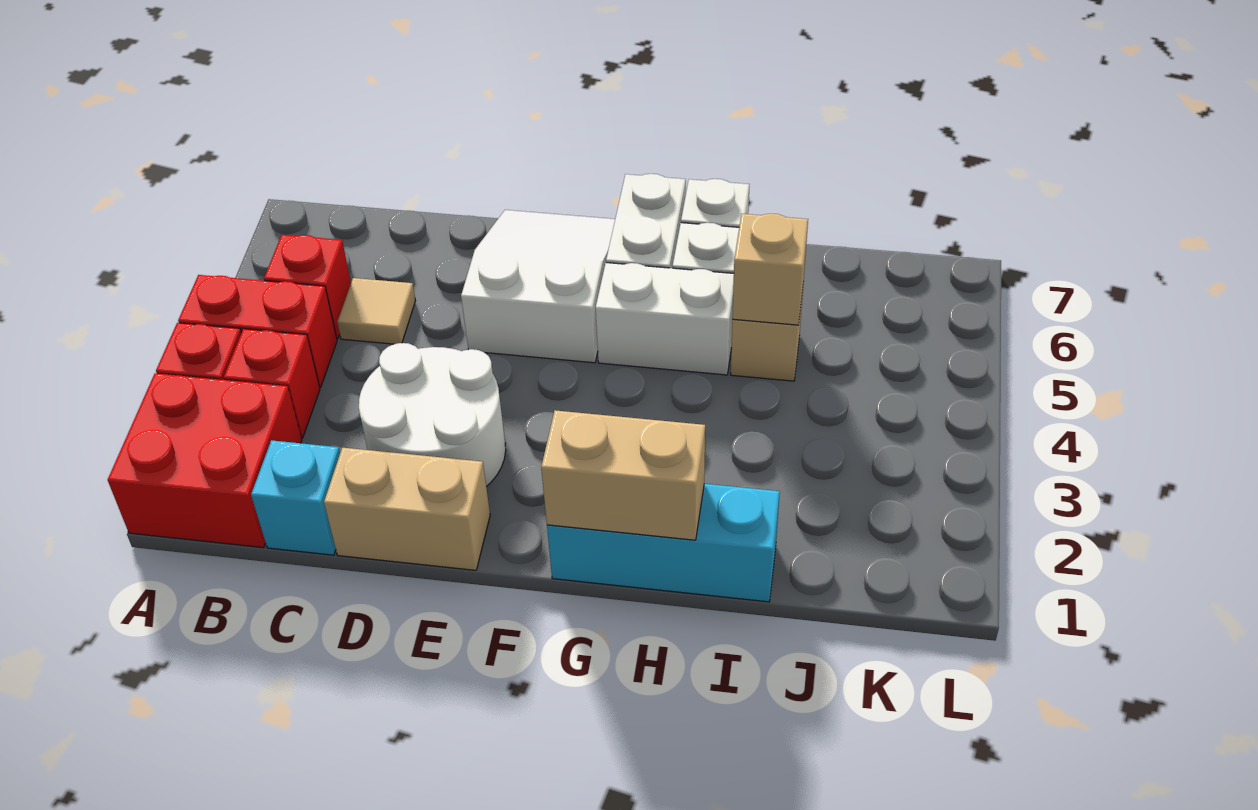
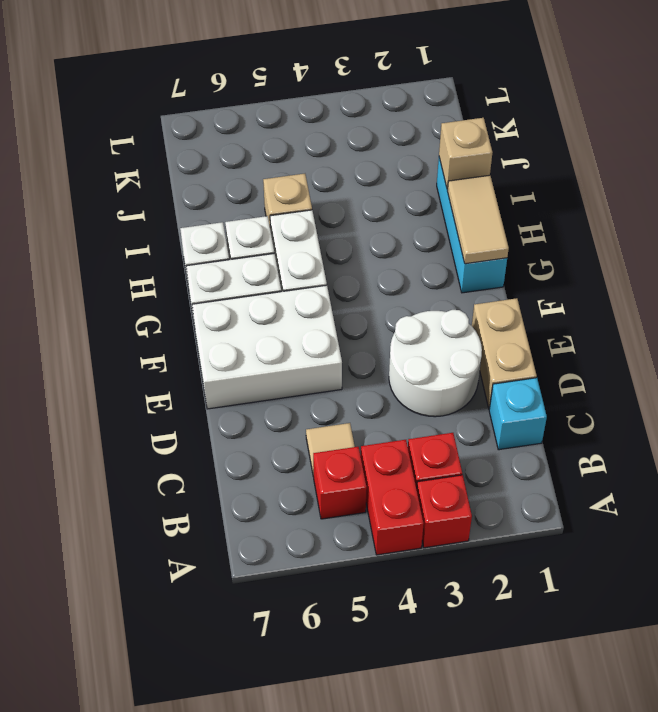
red brick A1:B2 level 1 -> none
white slope E5:F7 level 1 top 5 -> white brick E5:F7 level 1
tan brick G1:H1 level 2 -> tan tile G1:H1 level 2
tan brick I5 level 2 -> tan brick I1 level 2

